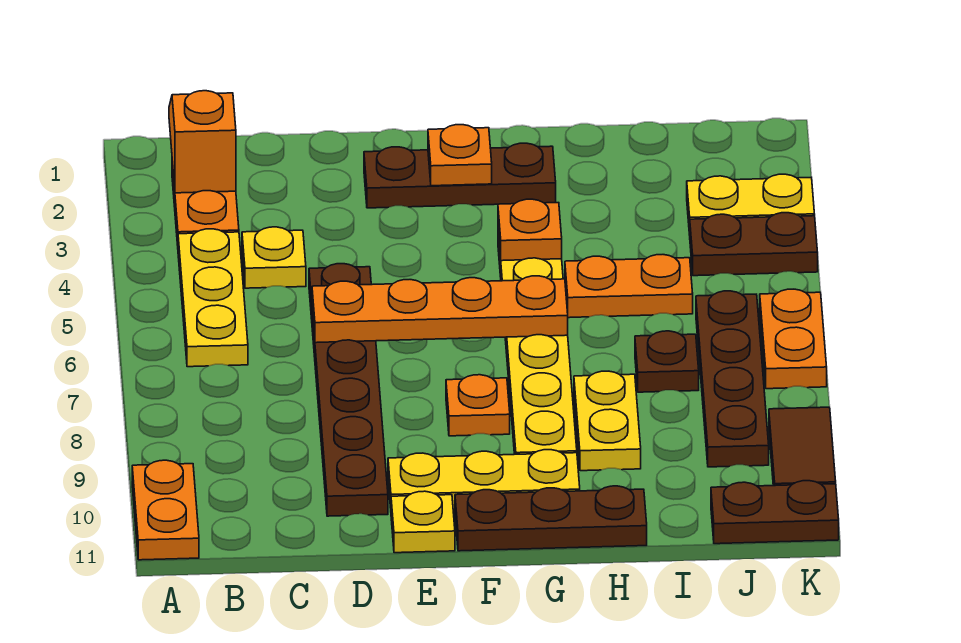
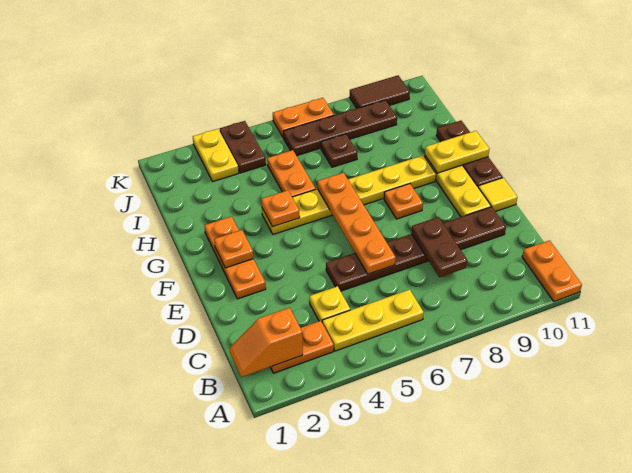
orange plate A10:A11 level 1 -> orange plate A11:B11 level 1
brown plate E2:G2 level 1 -> orange plate E2:G2 level 1
yellow plate E11 level 1 -> yellow tile E11 level 1
yellow plate H8:H9 level 1 -> yellow plate G10:G11 level 2
brown plate J11:K11 level 1 -> brown plate C8:D8 level 2

